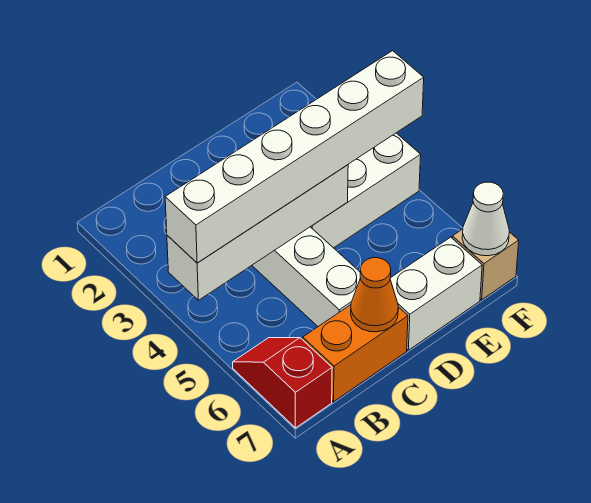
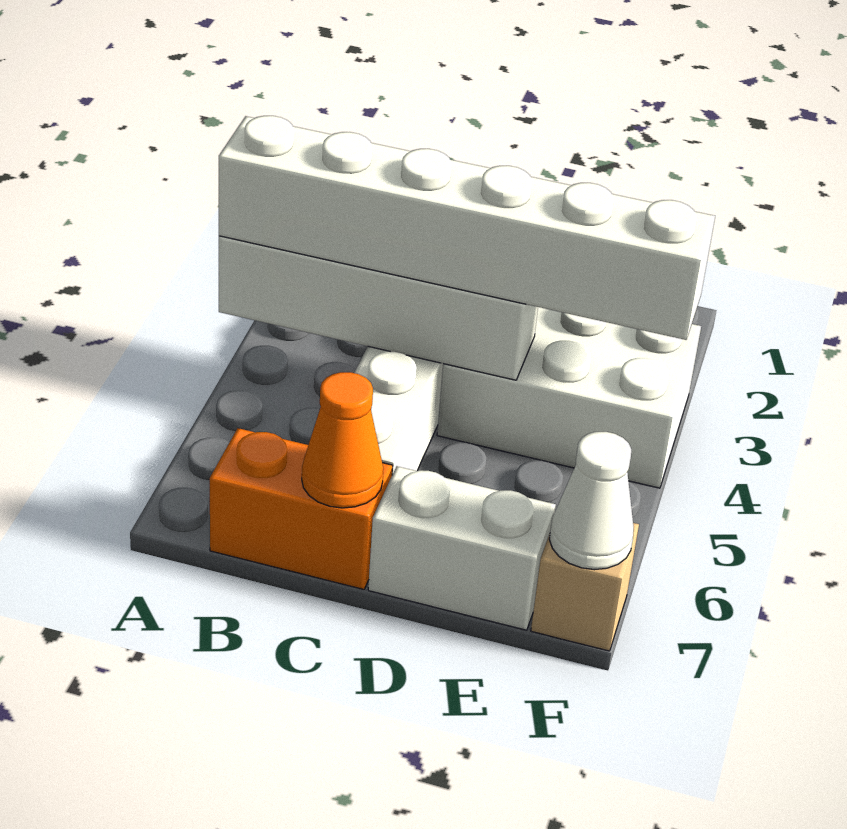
red slope A6:A7 level 1 top 7 -> none

